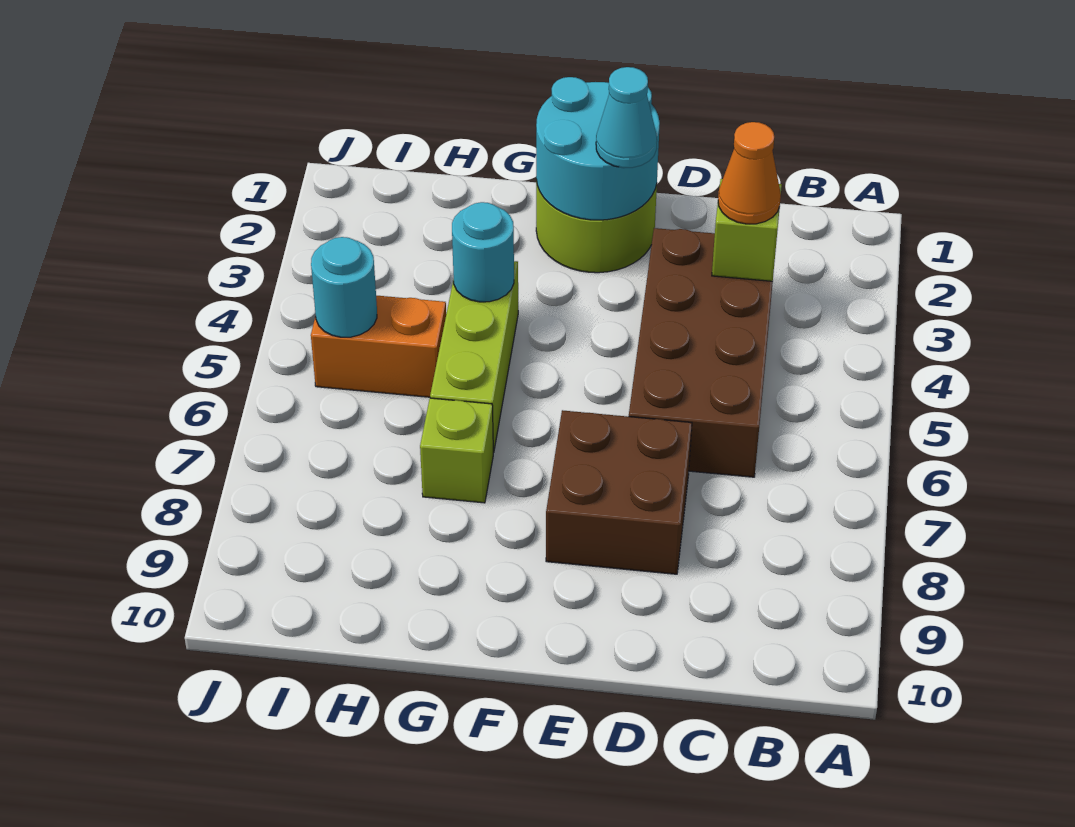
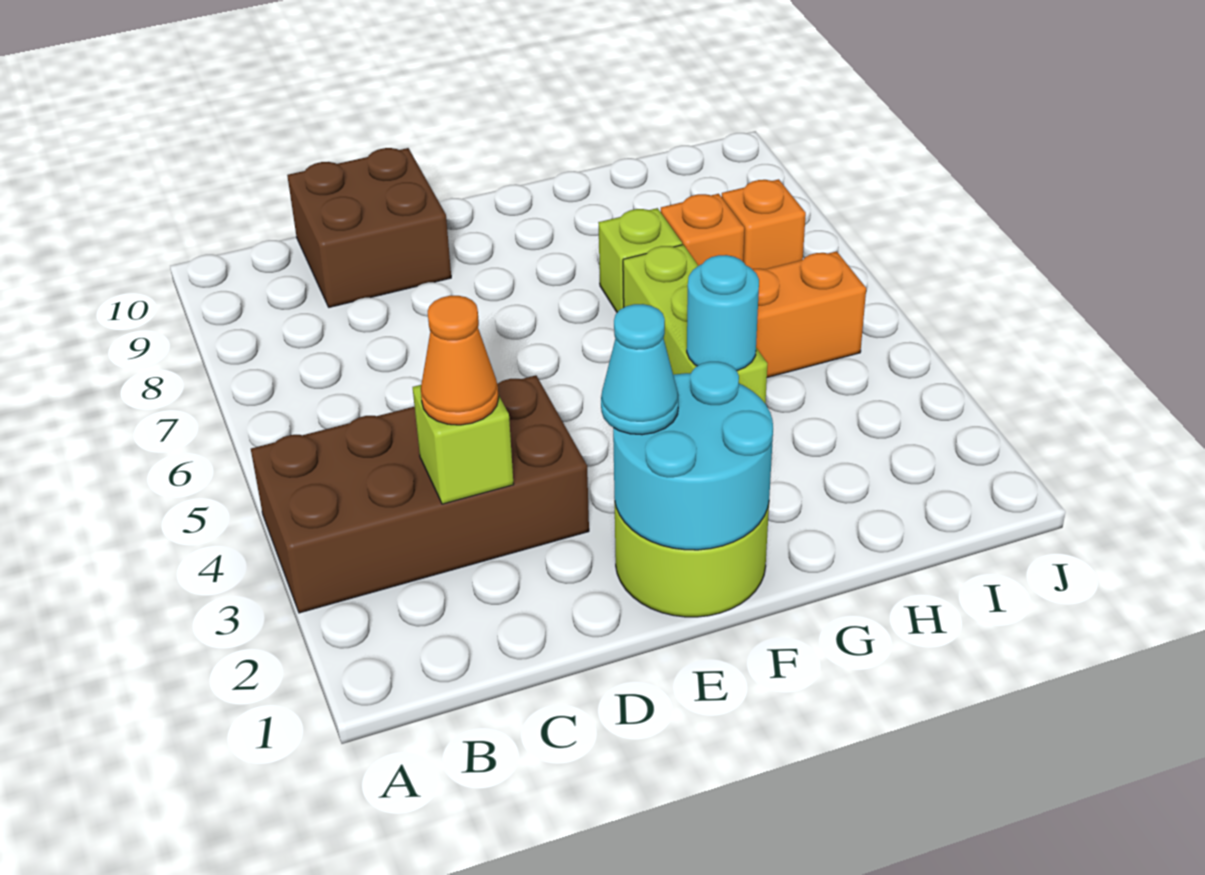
brown brick C3:D6 level 1 -> brown brick A3:D4 level 1
brown brick D7:E8 level 1 -> brown brick C9:D10 level 1
none -> orange brick H7 level 1
cyan round brick I5 level 2 -> none
none -> orange brick I7 level 1

